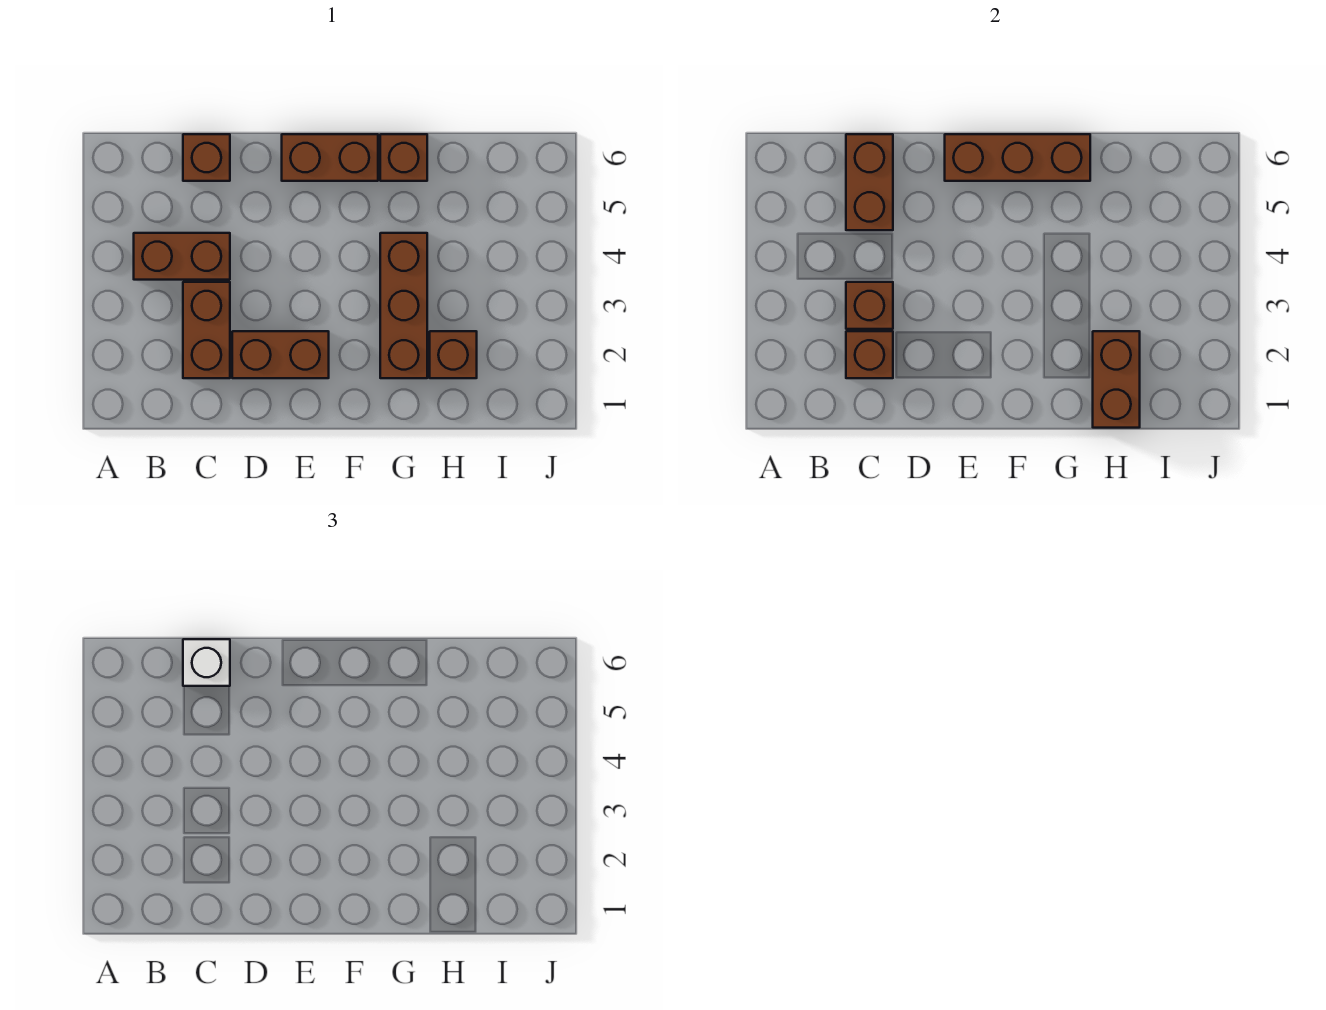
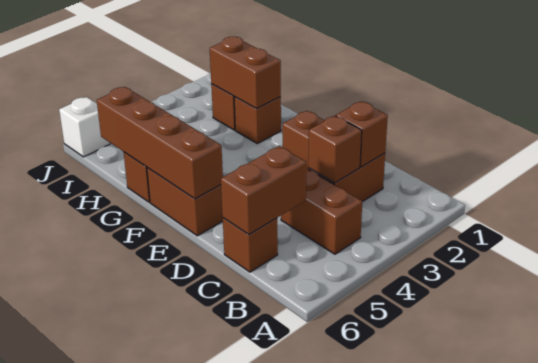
white brick C6 level 3 -> white brick J6 level 1
brown brick E6:G6 level 2 -> brown brick E6:H6 level 2
brown brick G2:G4 level 1 -> brown brick G2 level 1
brown brick H1:H2 level 2 -> brown brick G2:H2 level 2

